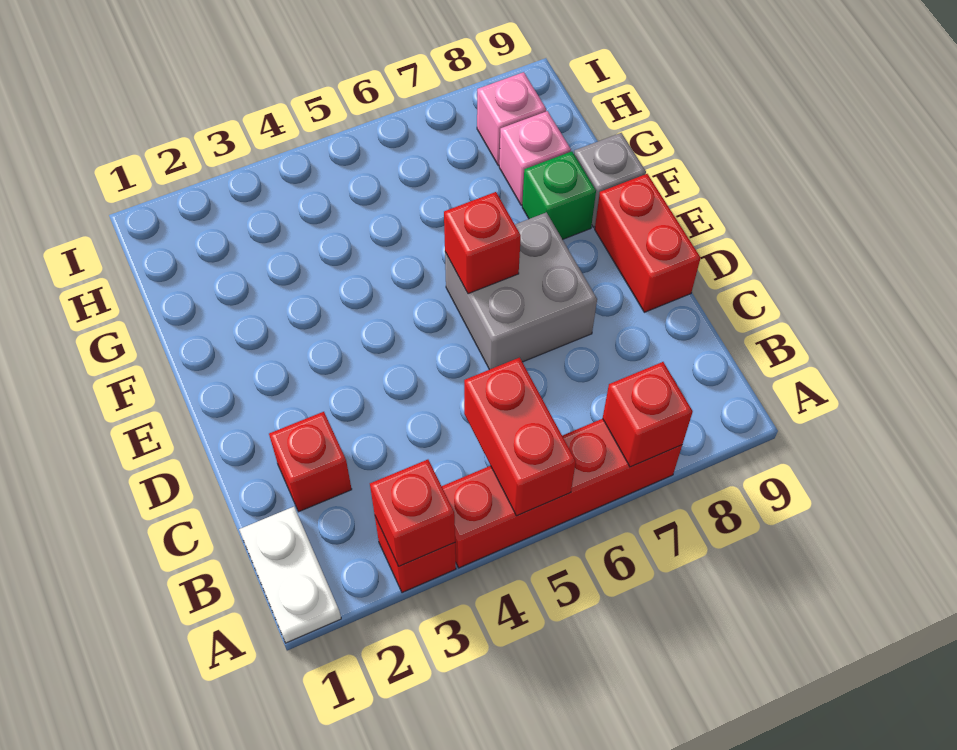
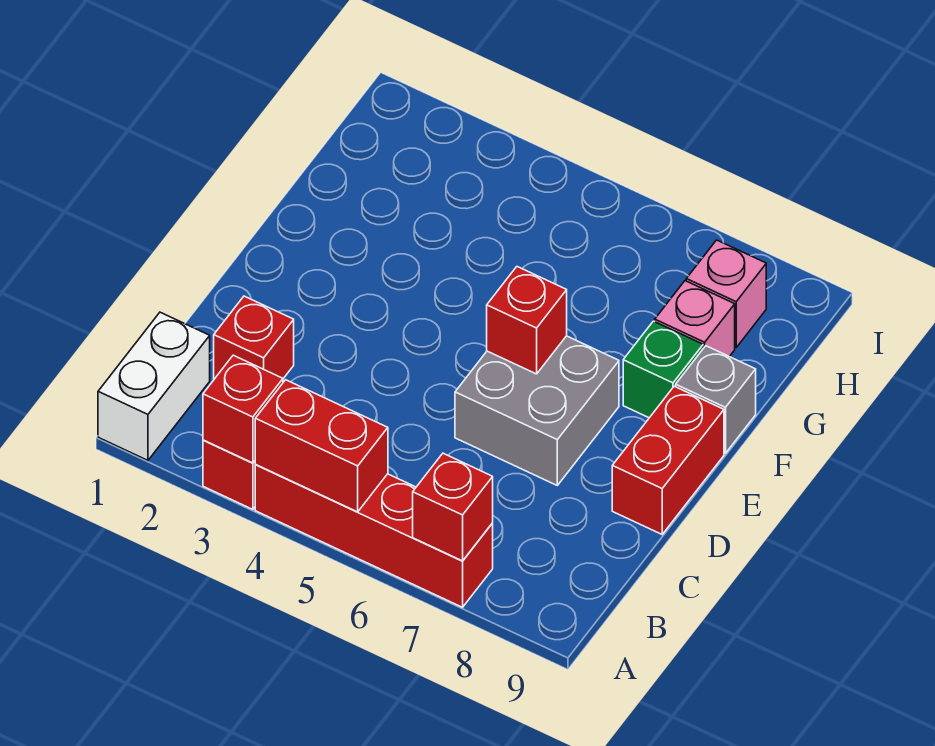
white plate A1:B1 level 1 -> white brick A1:B1 level 1
red brick A5:B5 level 2 -> red brick A4:A5 level 2

